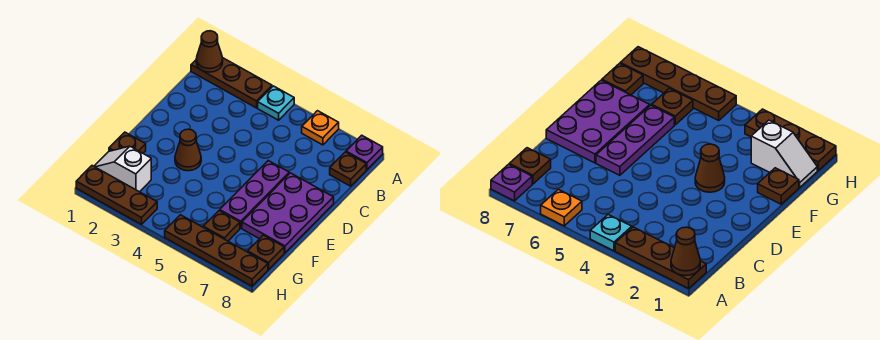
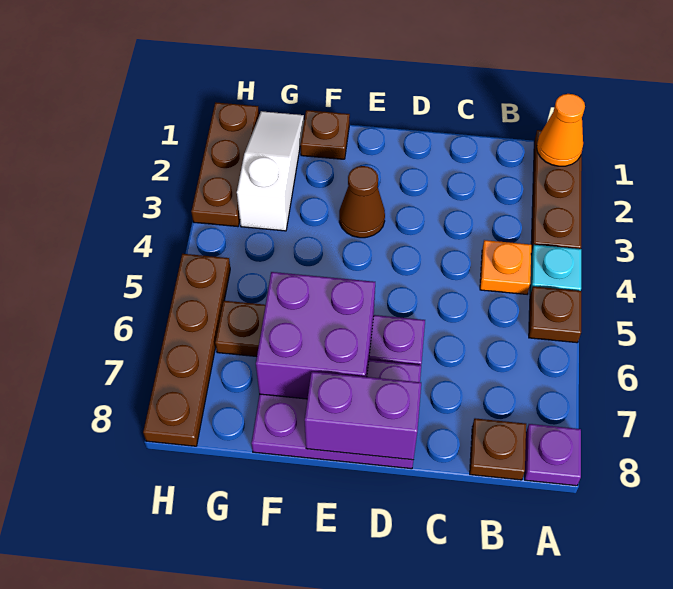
brown cone A1 level 2 -> orange cone A1 level 2
orange plate A6 level 1 -> orange plate B4 level 1
none -> purple brick D8:E8 level 2
none -> purple brick E6:F7 level 2
white slope G1:G2 level 1 top 2 -> white slope G1:G3 level 1 top 3
brown plate G8 level 1 -> brown plate A5 level 1

